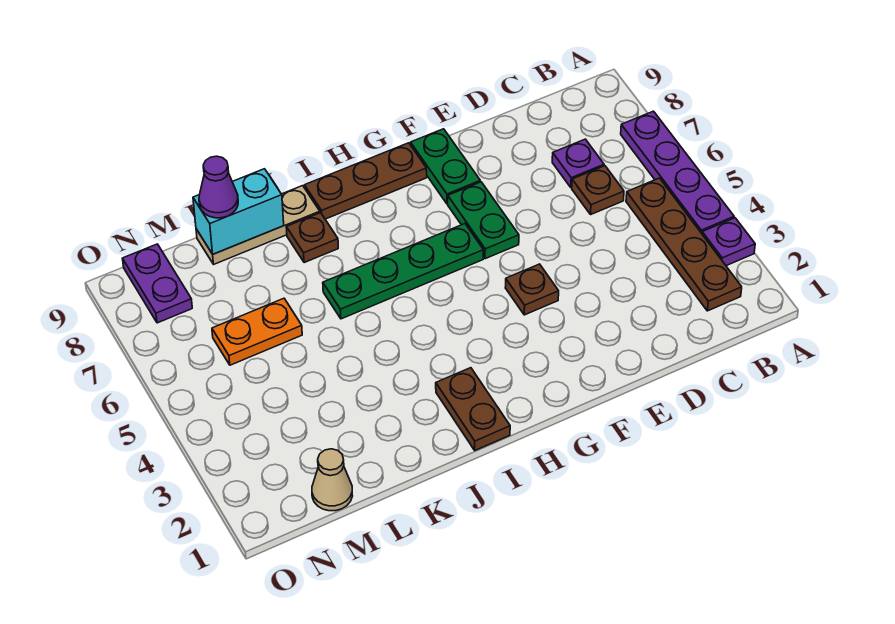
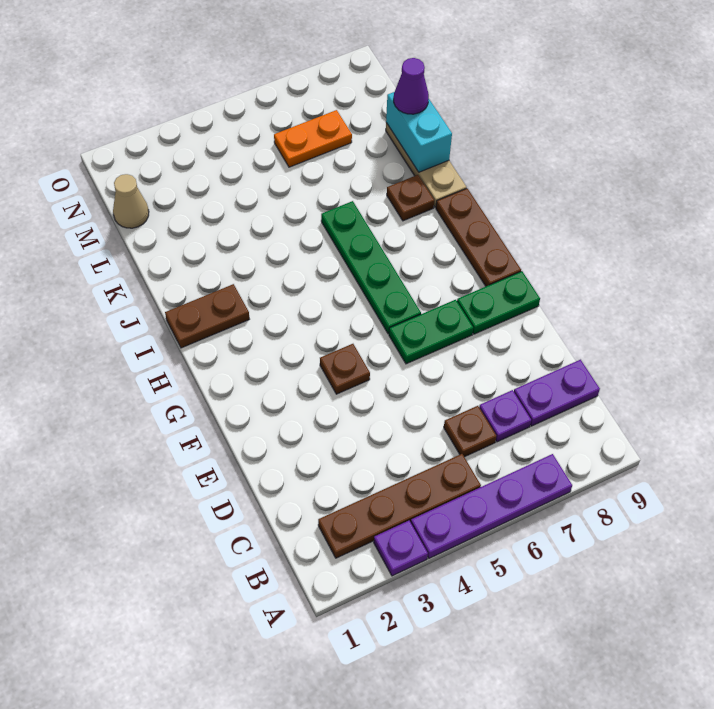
orange plate L6:M6 level 1 -> orange plate M6:M7 level 1
purple plate N8:N9 level 1 -> purple plate C8:C9 level 1

